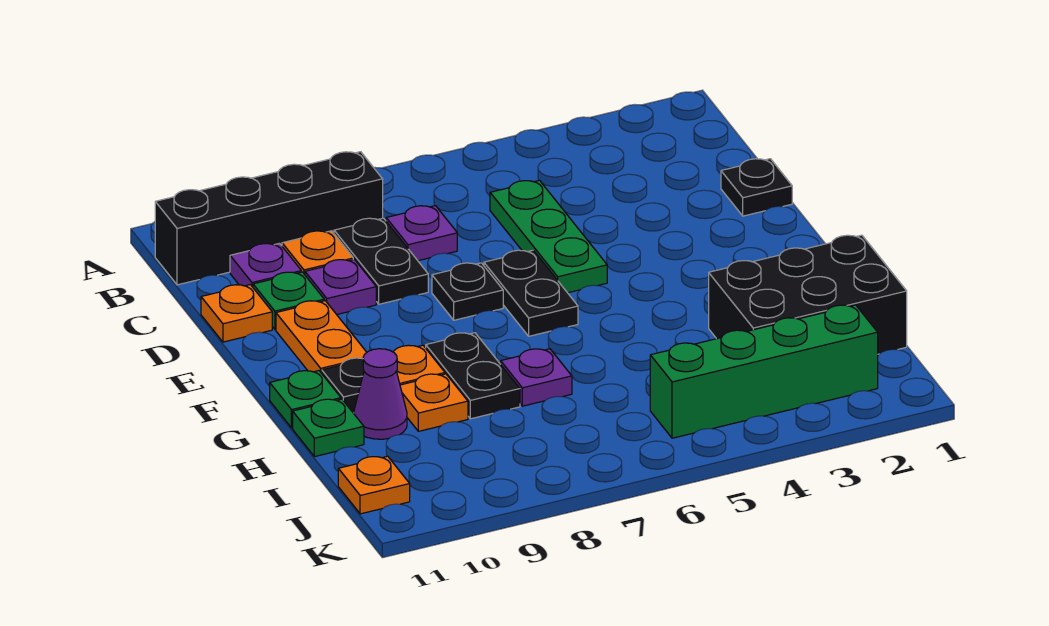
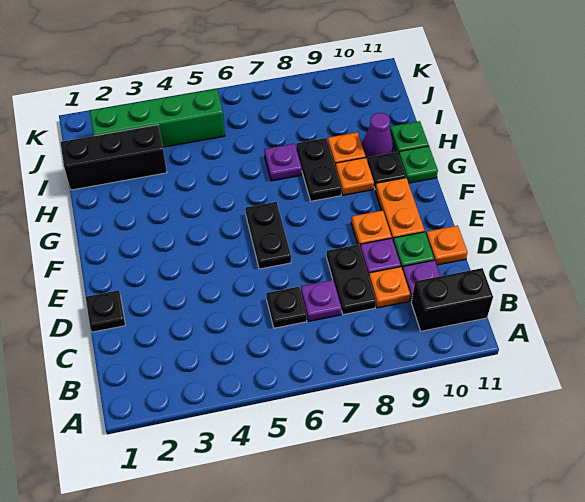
black brick B8:B11 level 1 -> black brick B10:B11 level 1
green plate C5:E5 level 1 -> none
black plate E7 level 1 -> black plate C6 level 1
black brick H1:I3 level 1 -> black brick I1:I3 level 1
orange plate J11 level 1 -> orange plate E9 level 1

